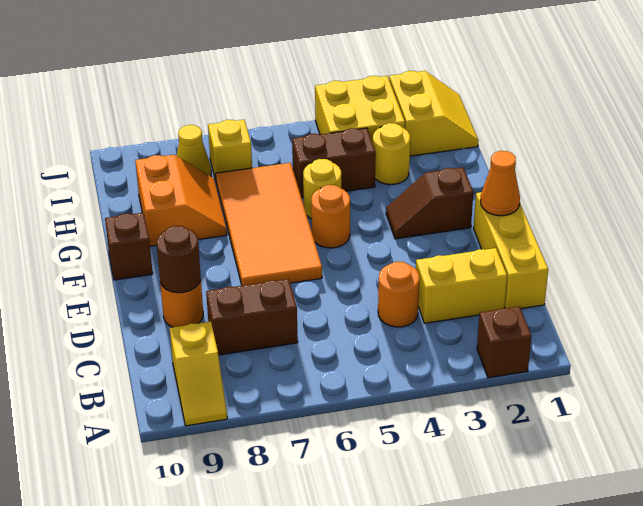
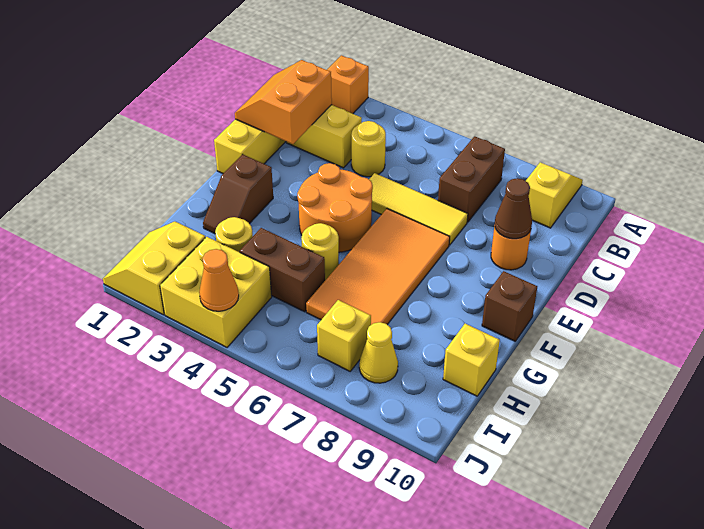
brown brick A2 level 1 -> orange brick A2 level 1
orange round brick C4 level 1 -> yellow round brick C4 level 1
brown brick C7:C8 level 1 -> brown brick B7:C7 level 1
none -> yellow tile D5:D7 level 1
brown round brick D9 level 2 -> brown cone D9 level 2
orange cone E1 level 2 -> orange cone J4 level 2
brown slope F2:F3 level 1 top 2 -> brown slope F2:G2 level 1 top F
orange round brick F5 level 1 -> orange round brick E4:F5 level 1
orange slope G8:H9 level 1 top 9 -> orange slope C1:D2 level 2 top 2
none -> yellow brick H10 level 1

